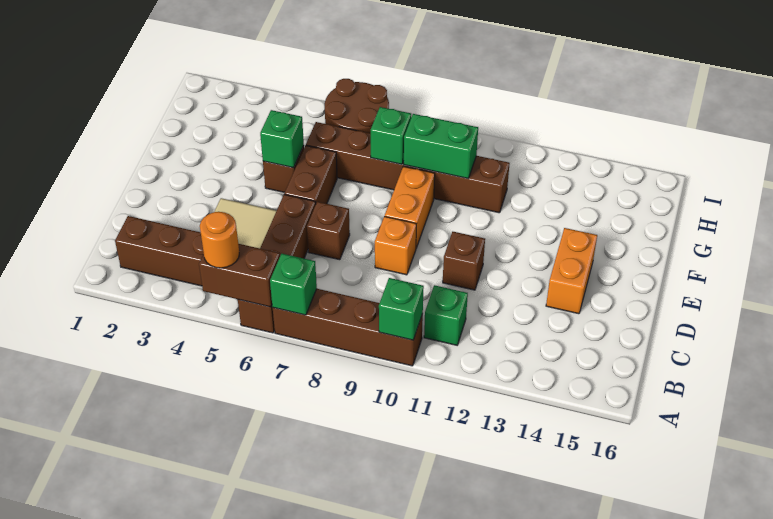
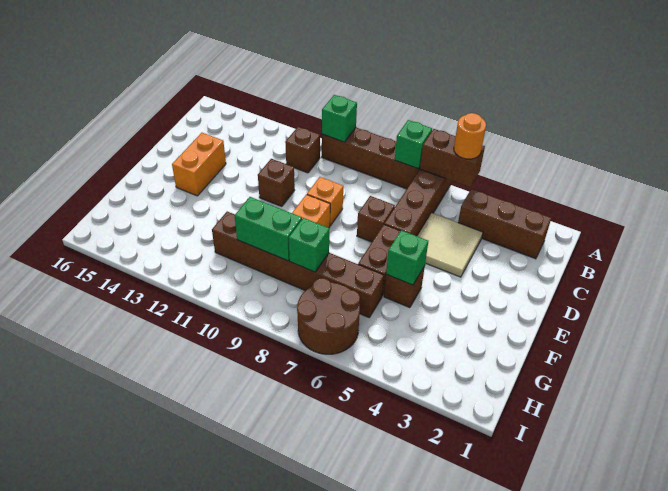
green brick B11 level 1 -> brown brick B11 level 1

